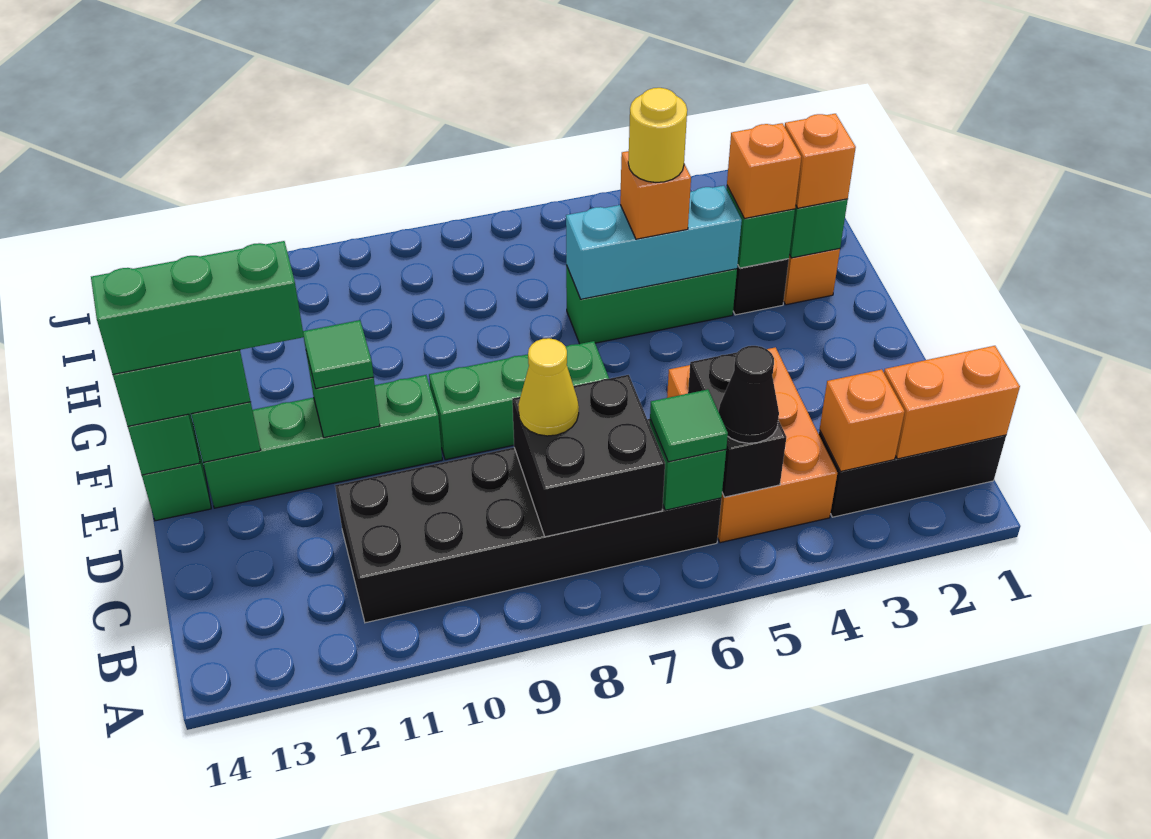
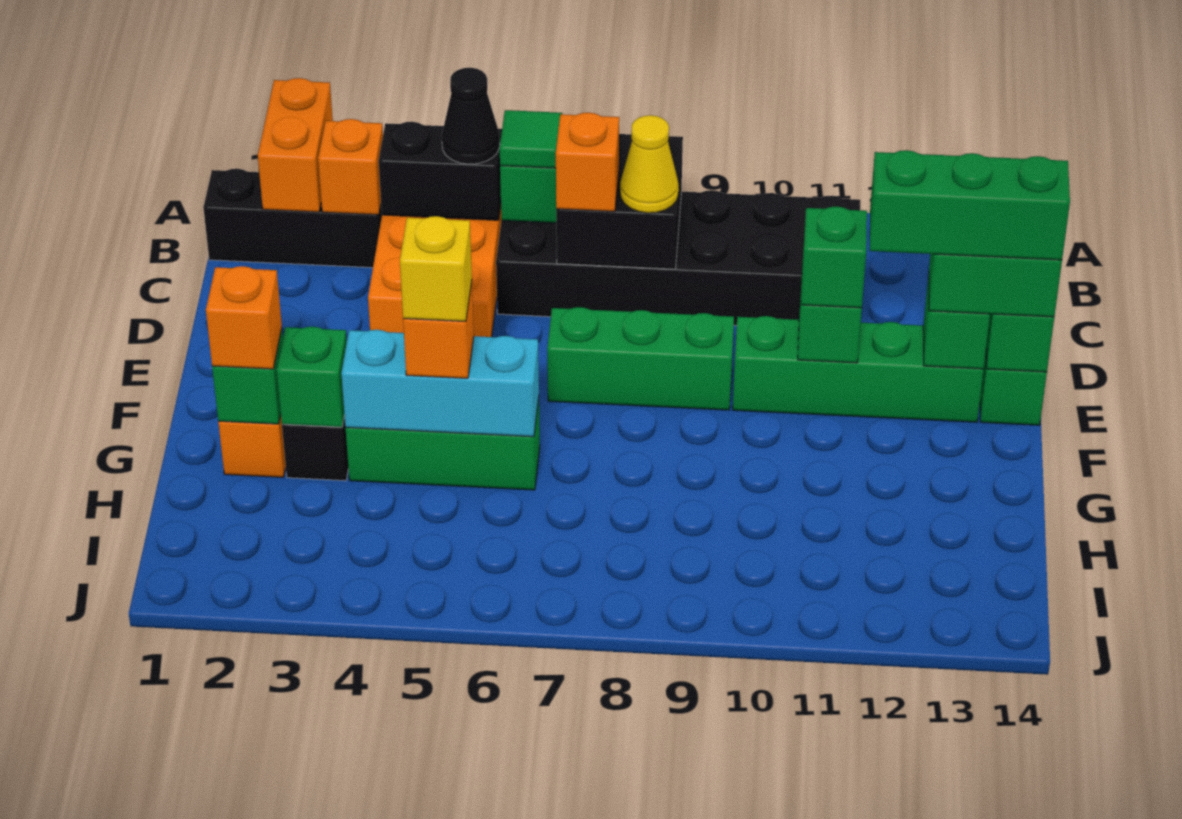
orange brick B1:B2 level 2 -> orange brick A2:B2 level 2
black brick B5:C5 level 2 -> black brick B4:B5 level 2
green tile E11 level 3 -> green brick E11 level 3
orange brick G3 level 3 -> orange brick C7 level 3
yellow round brick G5 level 4 -> yellow brick G5 level 4

